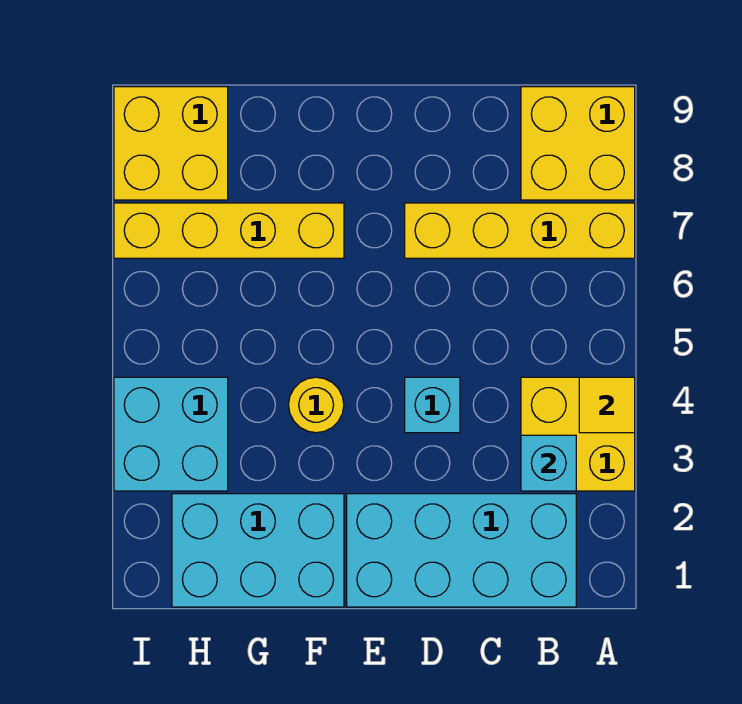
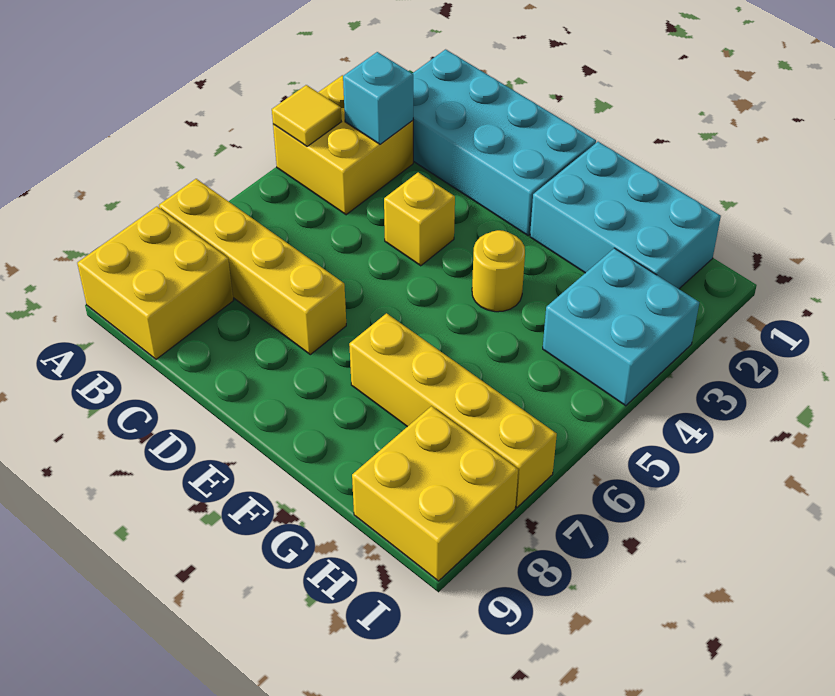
cyan brick D4 level 1 -> yellow brick D4 level 1

